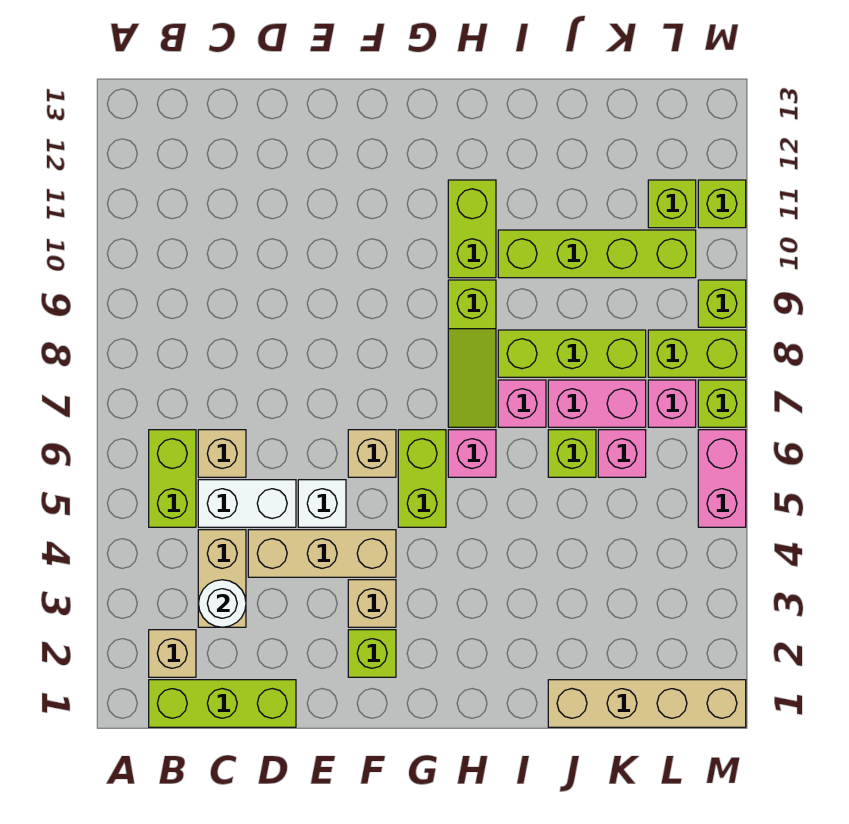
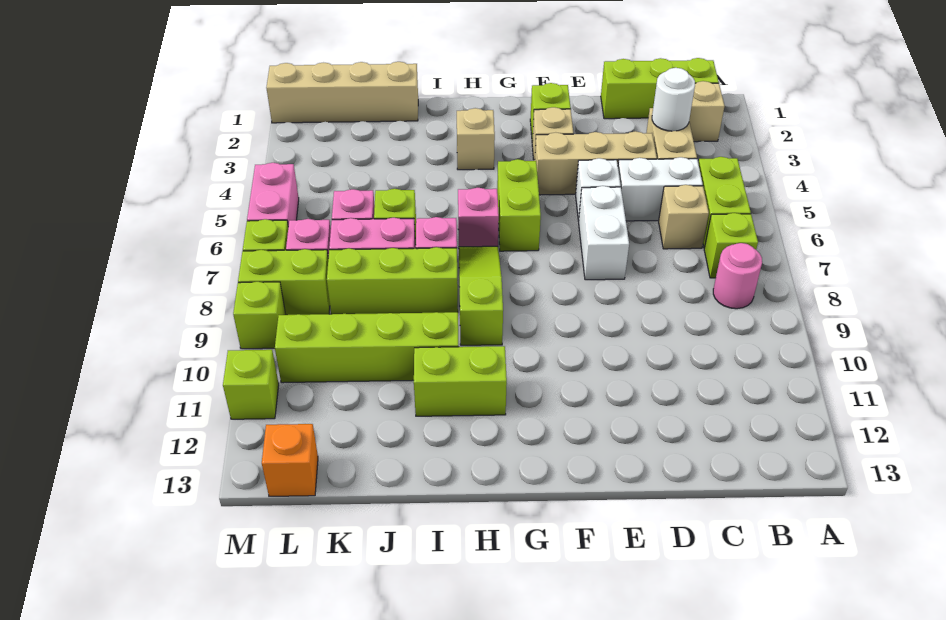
none -> pink round brick B8 level 1
none -> white brick E6:E7 level 1
tan brick F6 level 1 -> tan brick H3 level 1
lime brick H10:H11 level 1 -> lime brick H11:I11 level 1
lime brick L11 level 1 -> lime brick B7 level 1
none -> orange brick L13 level 1

